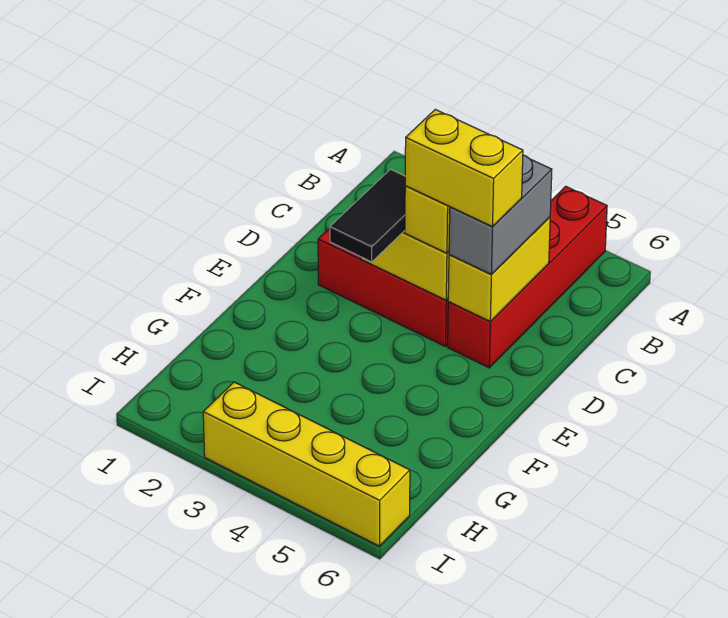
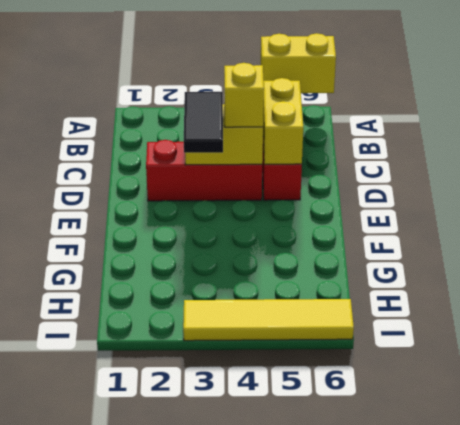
grey brick C5:D5 level 3 -> none
yellow brick D4:D5 level 4 -> yellow brick A5:A6 level 2
yellow brick I3:I6 level 1 -> yellow tile I3:I6 level 1

